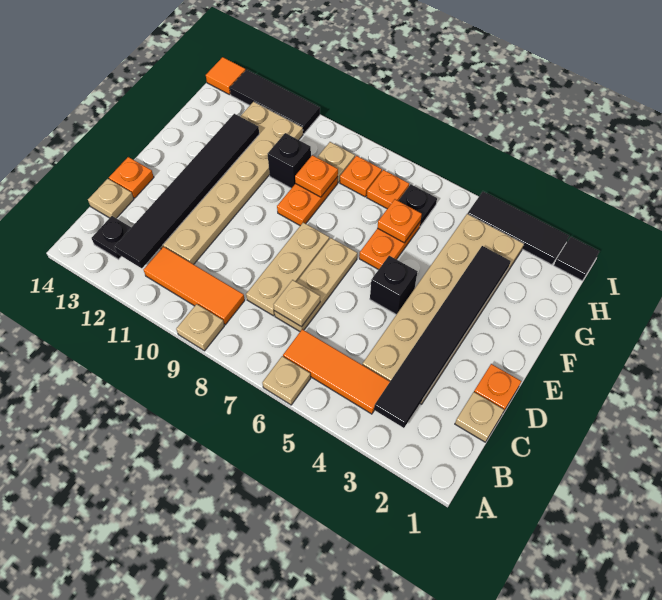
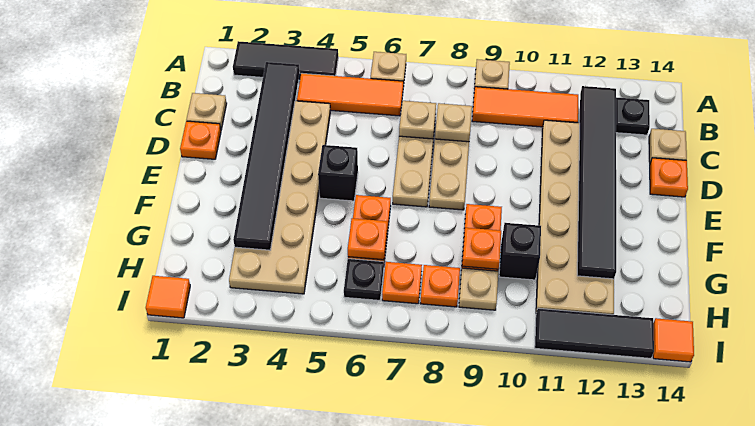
none -> tan plate C8 level 2
black tile I1 level 1 -> orange tile I1 level 1
black tile I2:I4 level 1 -> black tile A2:A4 level 1

